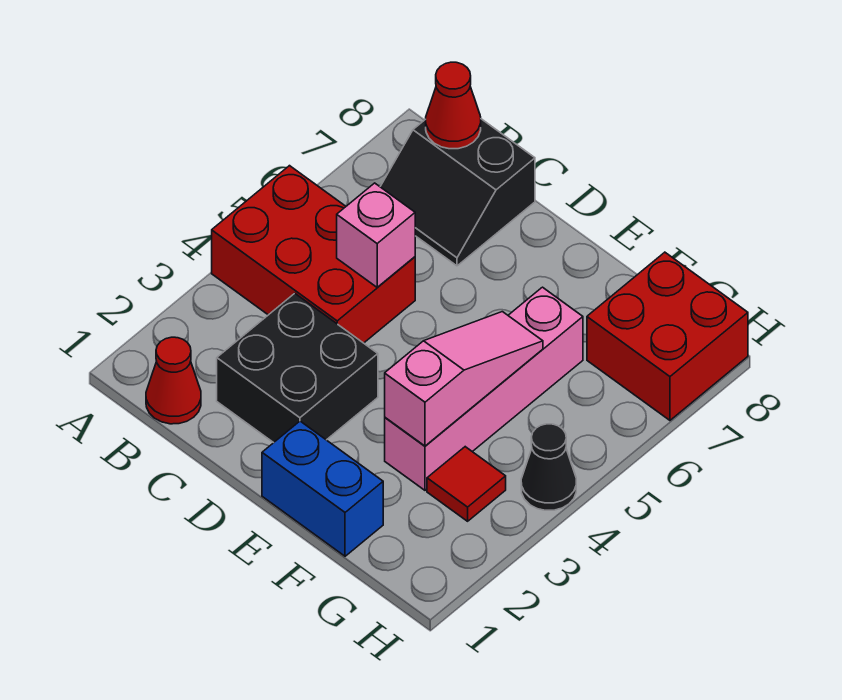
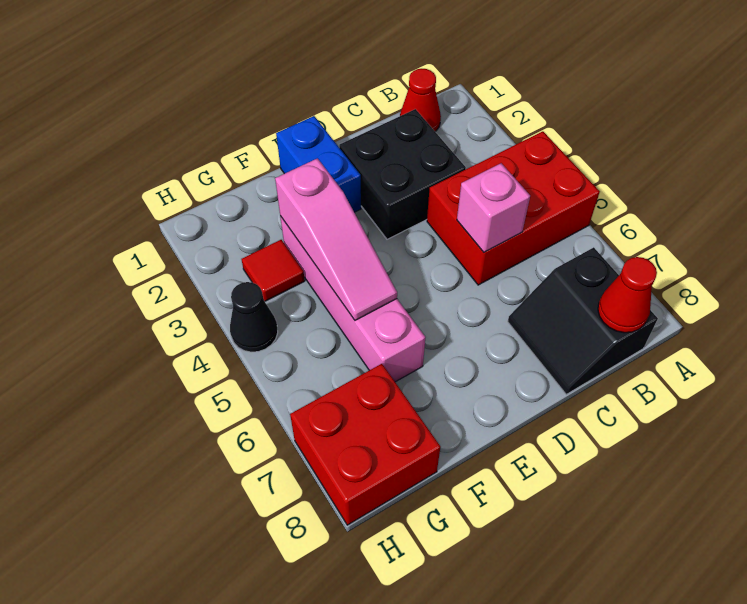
black slope B7:C8 level 1 top 8 -> black slope B7:C8 level 1 top B
blue brick E1:F1 level 1 -> blue brick E1:E2 level 1

